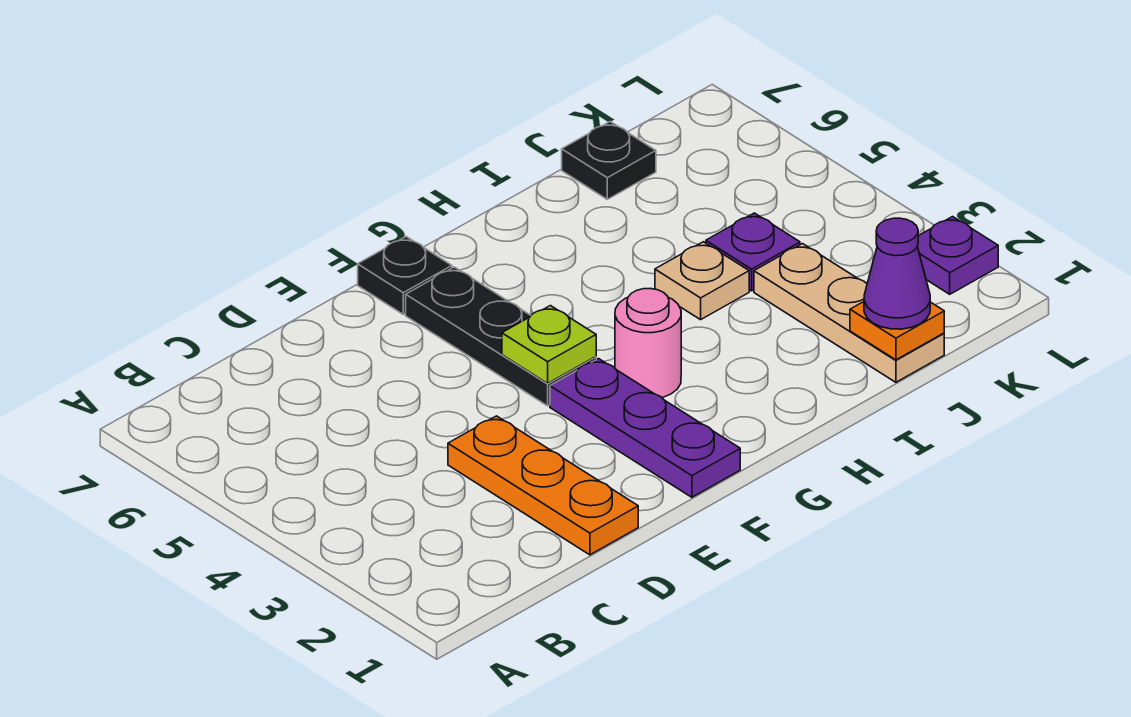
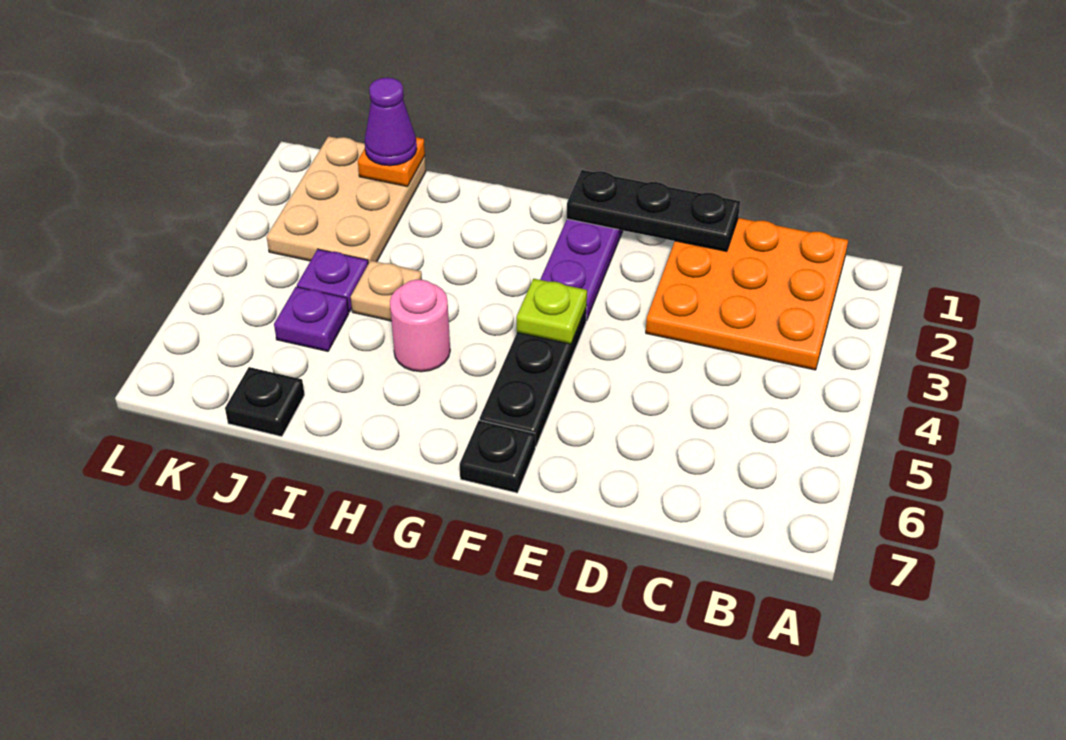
orange plate D1:D3 level 1 -> orange plate B1:D3 level 1
none -> black plate D1:F1 level 2
pink round brick G3 level 1 -> pink round brick H5 level 1
tan plate J1:J3 level 1 -> tan plate J1:K3 level 1
purple plate L2 level 1 -> purple plate J5 level 1

